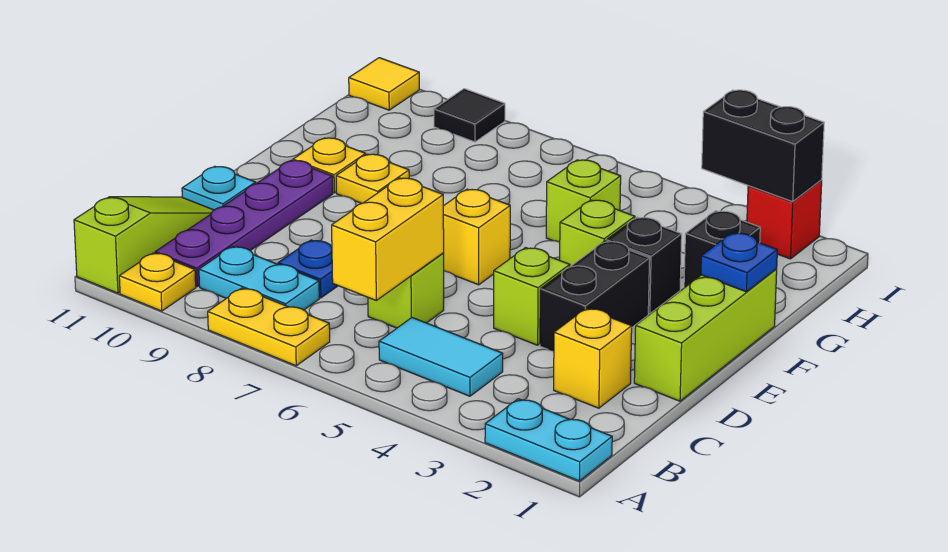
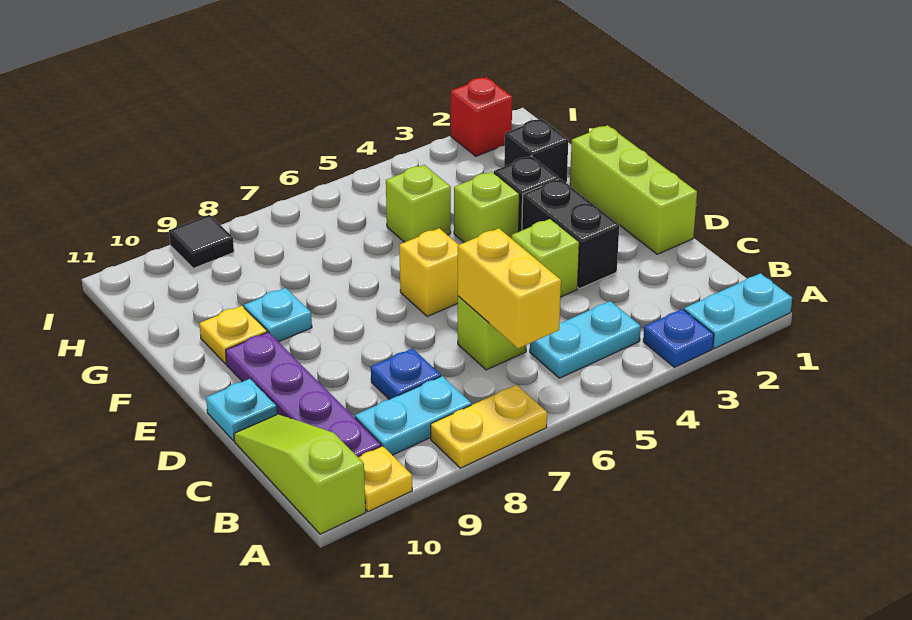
cyan tile B4:B5 level 1 -> cyan plate B4:B5 level 1
yellow brick C2 level 1 -> none
blue plate F1 level 2 -> blue plate A3 level 1
yellow plate F9 level 1 -> cyan plate F9 level 1
black brick I2:I3 level 2 -> none
yellow tile I11 level 1 -> none

